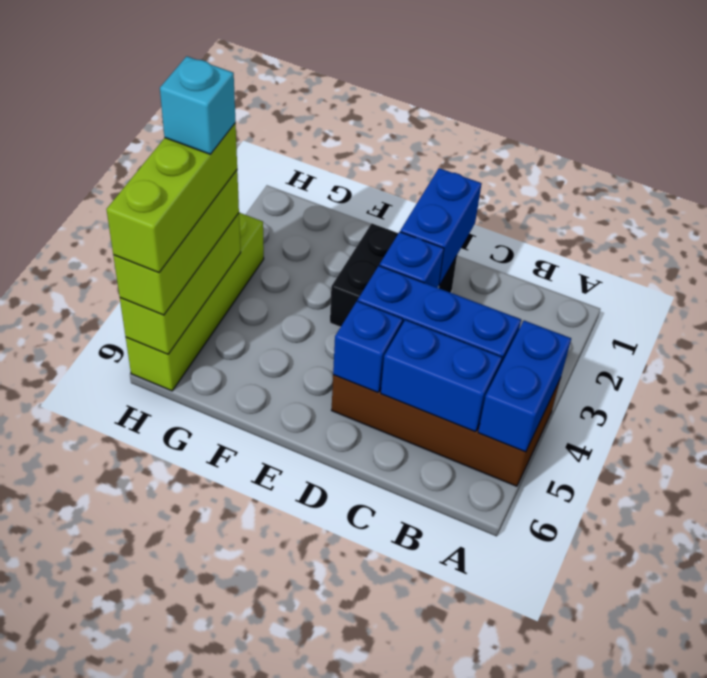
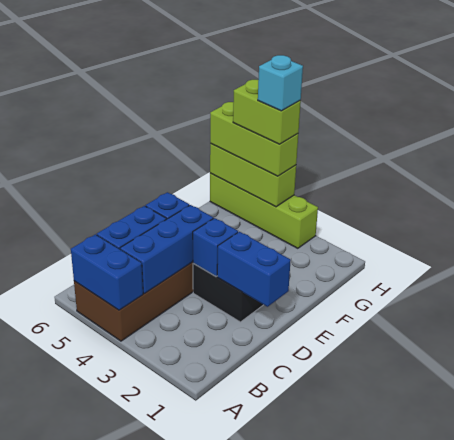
lime brick H4:H6 level 4 -> lime brick H4:H5 level 4

